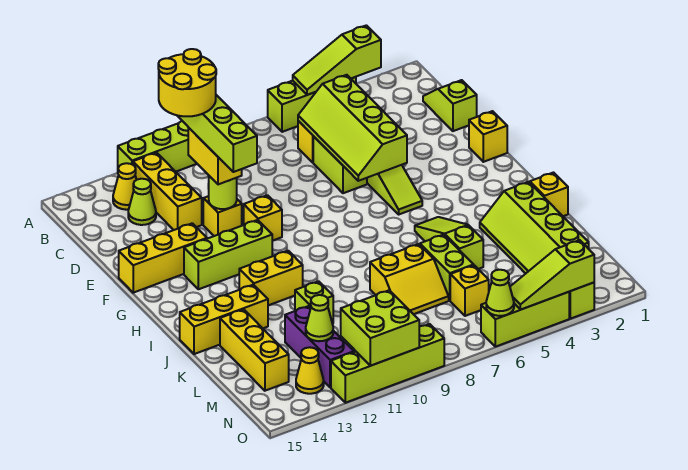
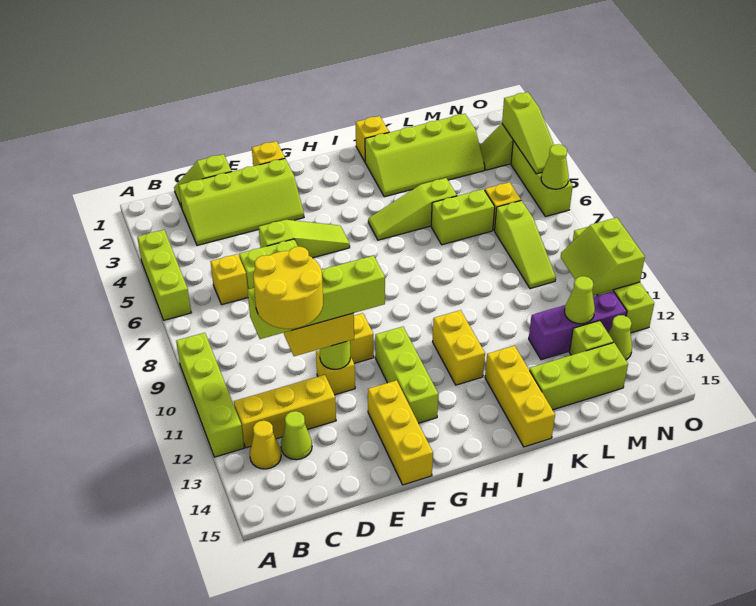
lime slope A3:A5 level 2 top 3 -> lime slope M7:M9 level 1 top 7
lime slope C5:F6 level 2 top 5 -> lime slope C2:F3 level 1 top 2
yellow slope K7:L8 level 1 top K -> none
lime brick K11 level 1 -> lime brick M13 level 1
yellow brick K14:M14 level 1 -> lime brick K14:M14 level 1
lime brick N10:O11 level 2 -> lime slope N10:O11 level 2 top O
yellow cone N13 level 1 -> lime cone N13 level 1

